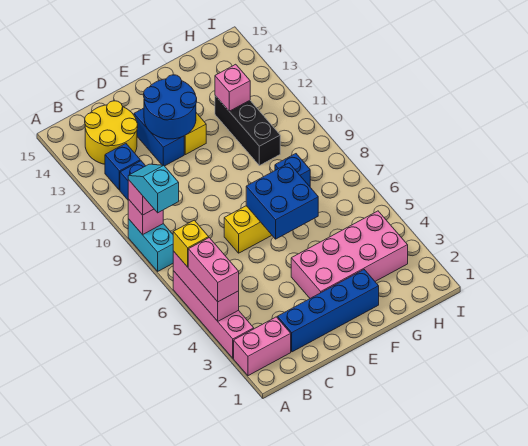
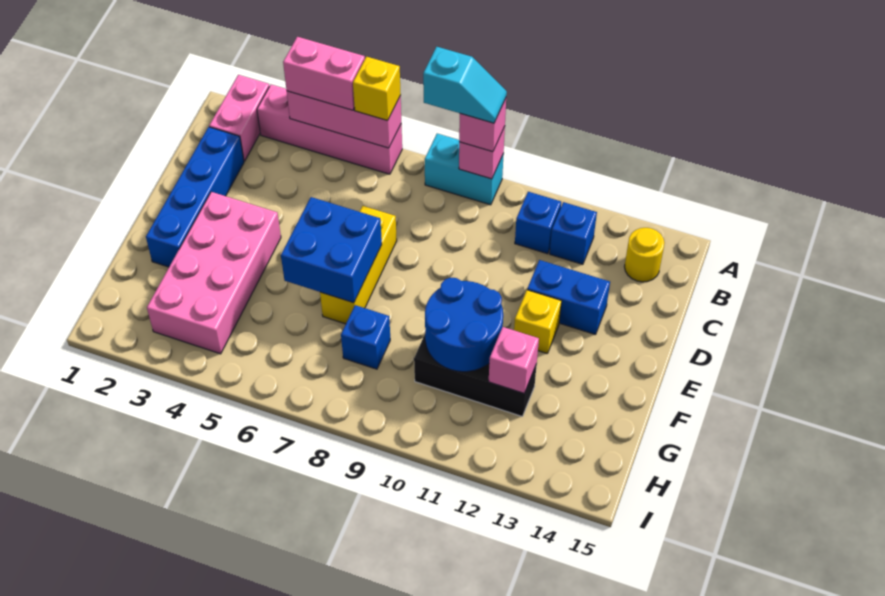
yellow round brick B13:C14 level 1 -> yellow round brick B14 level 1
blue round brick D12:E13 level 2 -> blue round brick F10:G11 level 2

